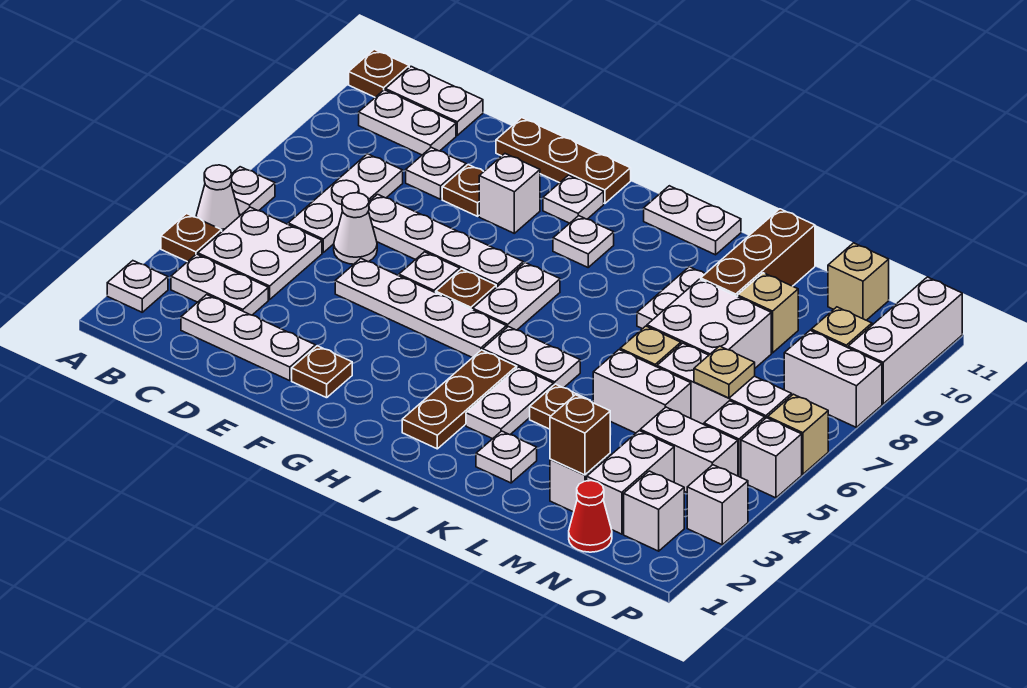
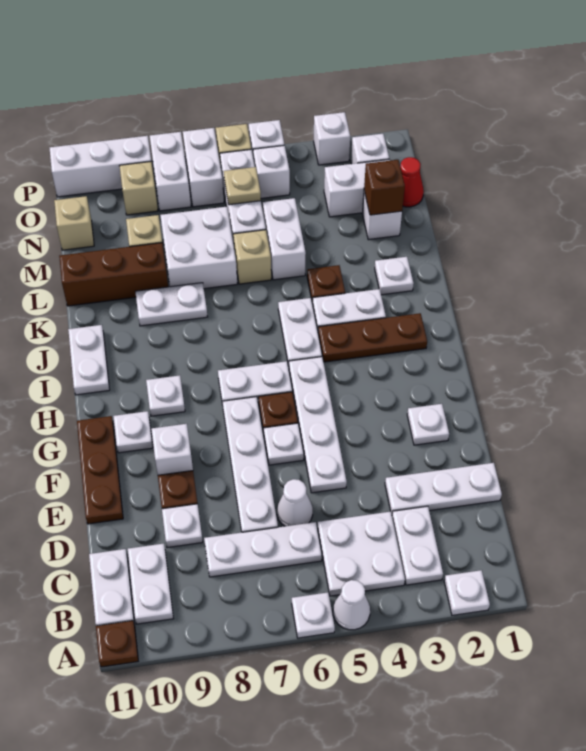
brown plate A4 level 1 -> none
white plate C2:E2 level 1 -> white plate D1:D3 level 1
brown plate F2 level 1 -> white plate F2 level 1
white brick N4:O4 level 1 -> white brick O7:P7 level 1

